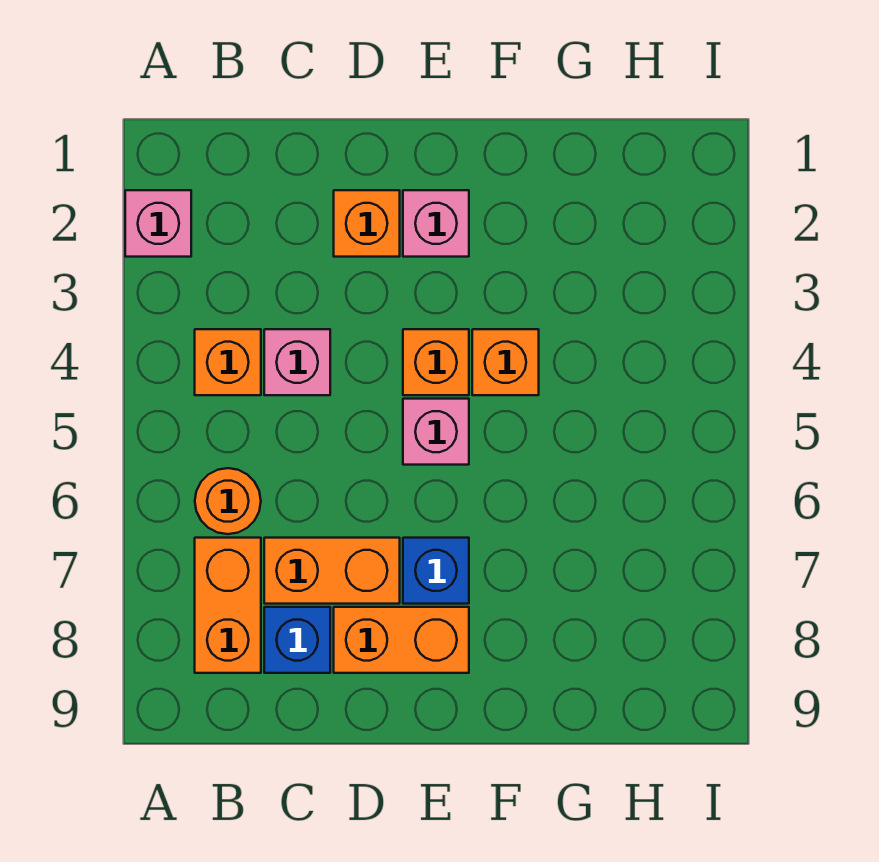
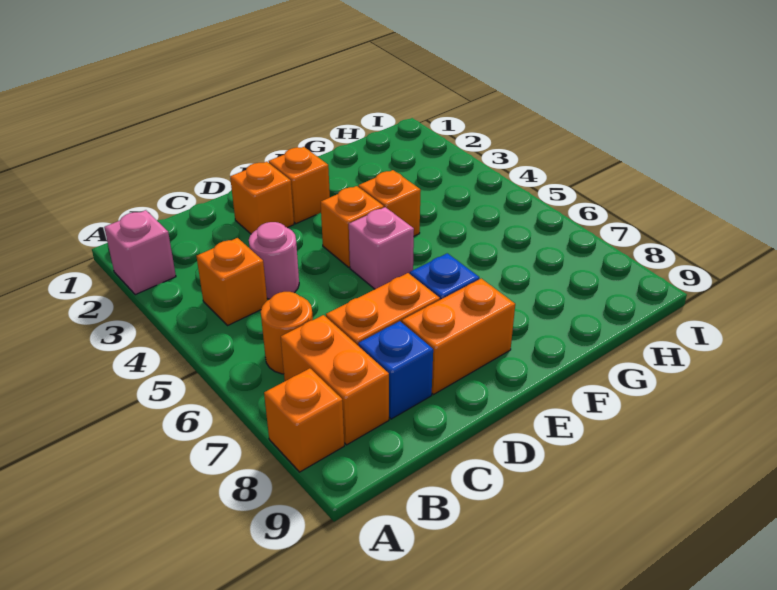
none -> orange brick A8 level 1
pink brick C4 level 1 -> pink round brick C4 level 1
pink brick E2 level 1 -> orange brick E2 level 1

